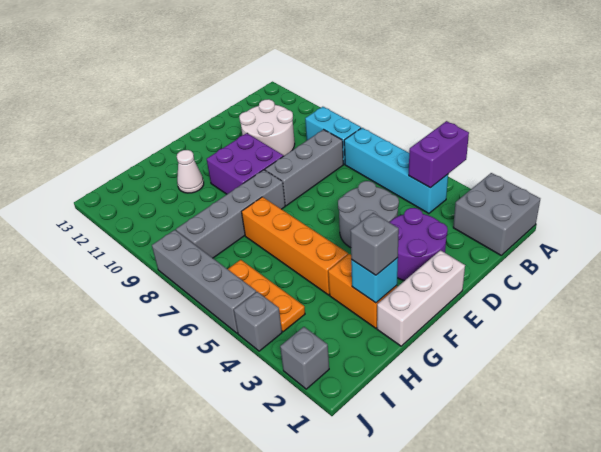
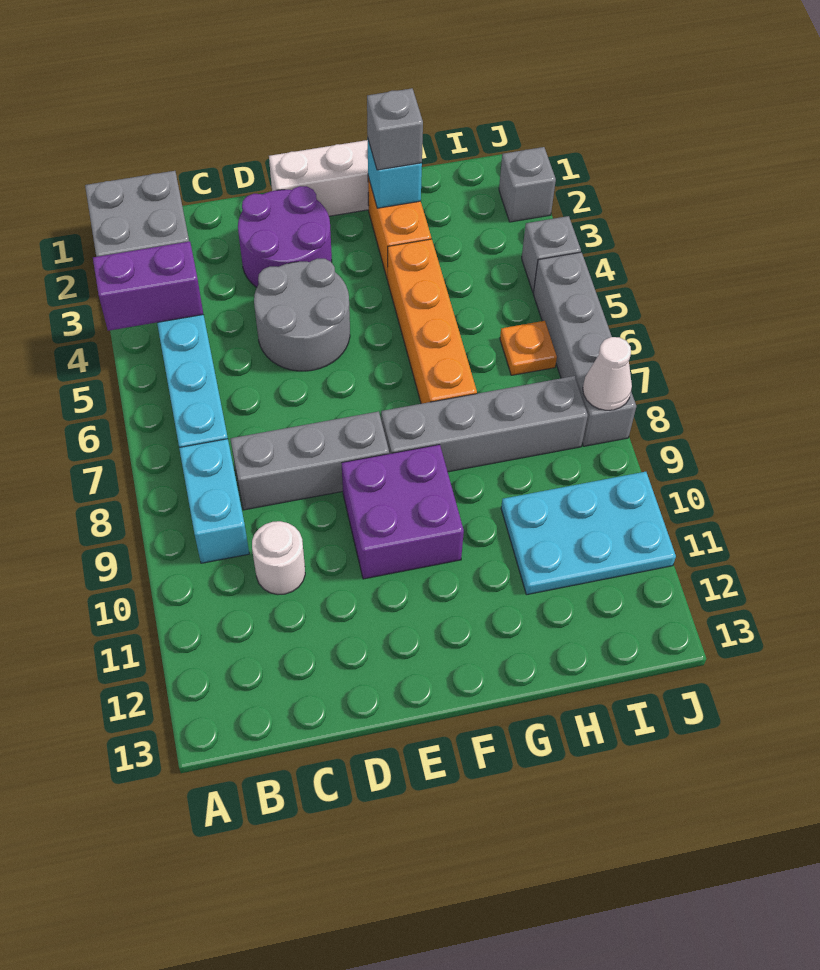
white round brick C10:D11 level 1 -> white round brick C10 level 1
white cone G11 level 1 -> white cone J8 level 2
none -> cyan plate H10:J11 level 1
orange plate I4:I6 level 1 -> orange plate I6 level 1

